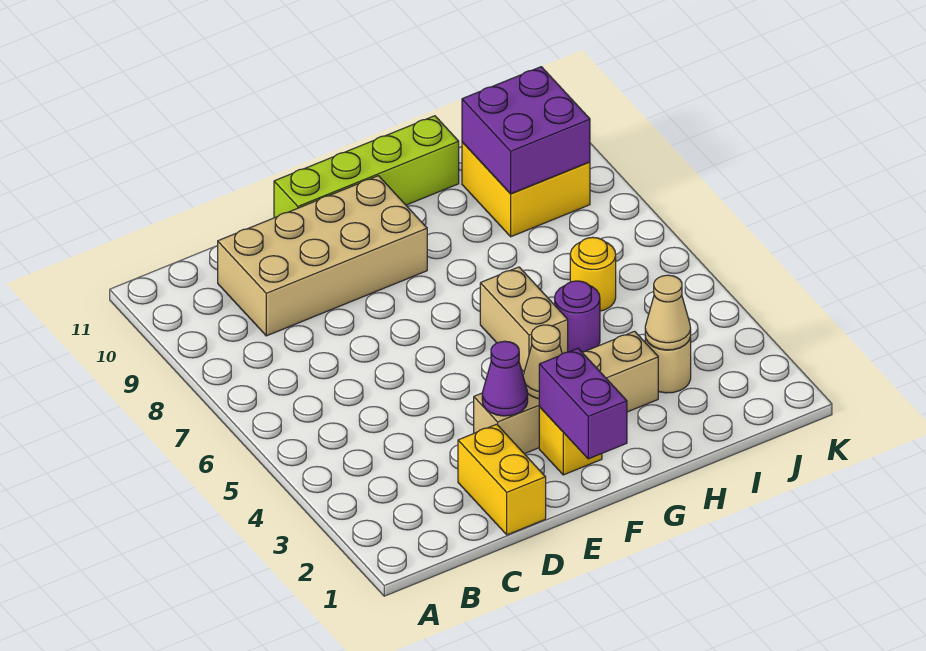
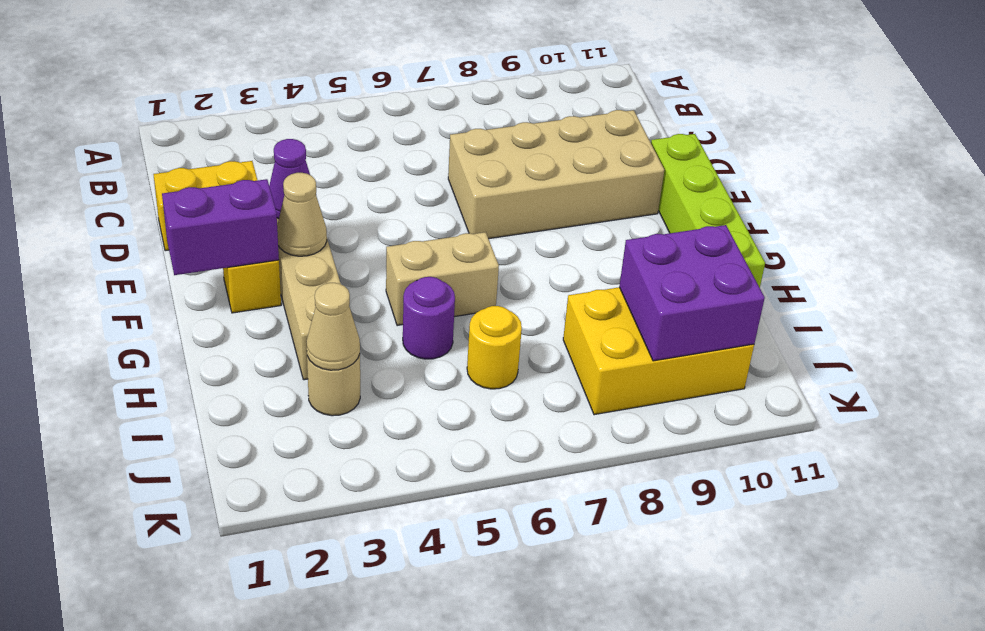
tan brick C9:F10 level 1 -> tan brick D7:E10 level 1
yellow brick I9:J10 level 1 -> yellow brick I8:J10 level 1

